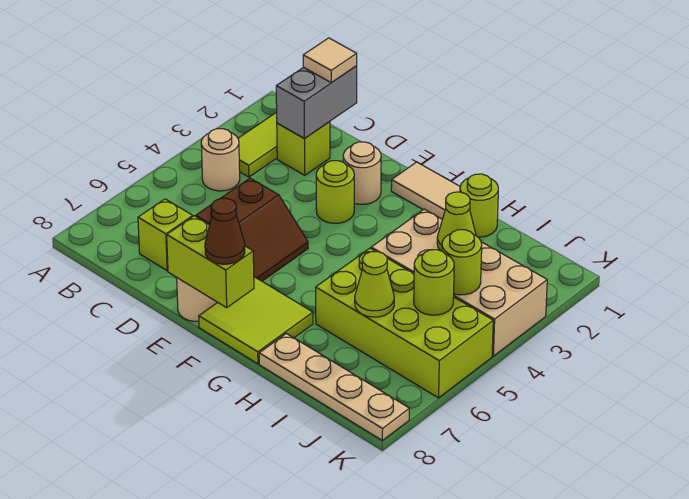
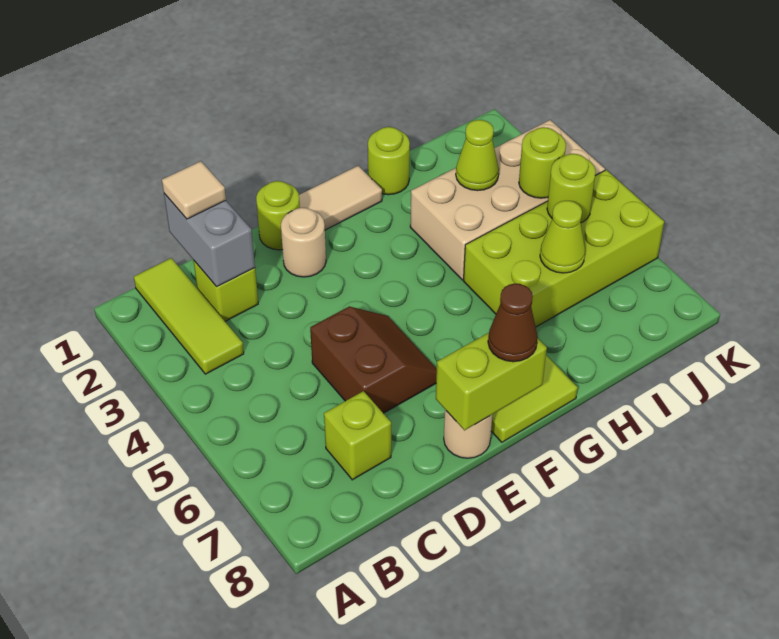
tan round brick B4 level 1 -> none
lime round brick E3 level 1 -> lime round brick E1 level 1
tan plate H8:K8 level 1 -> none

